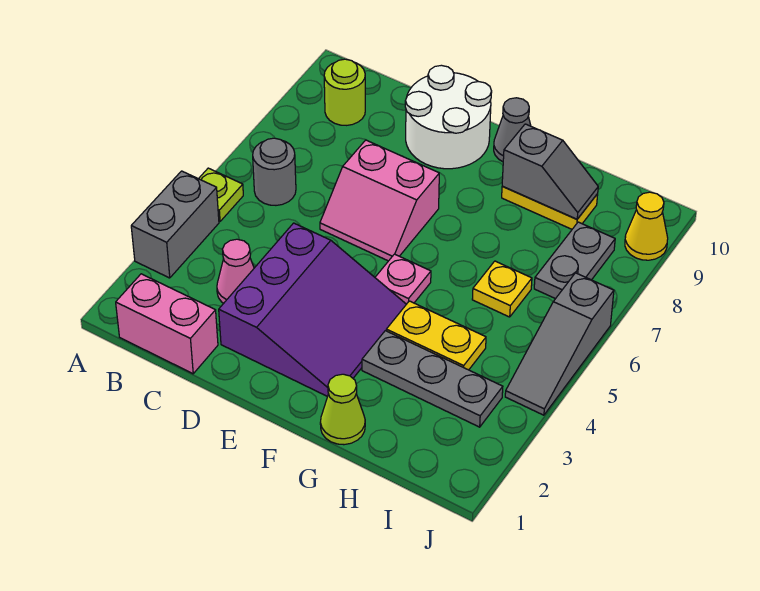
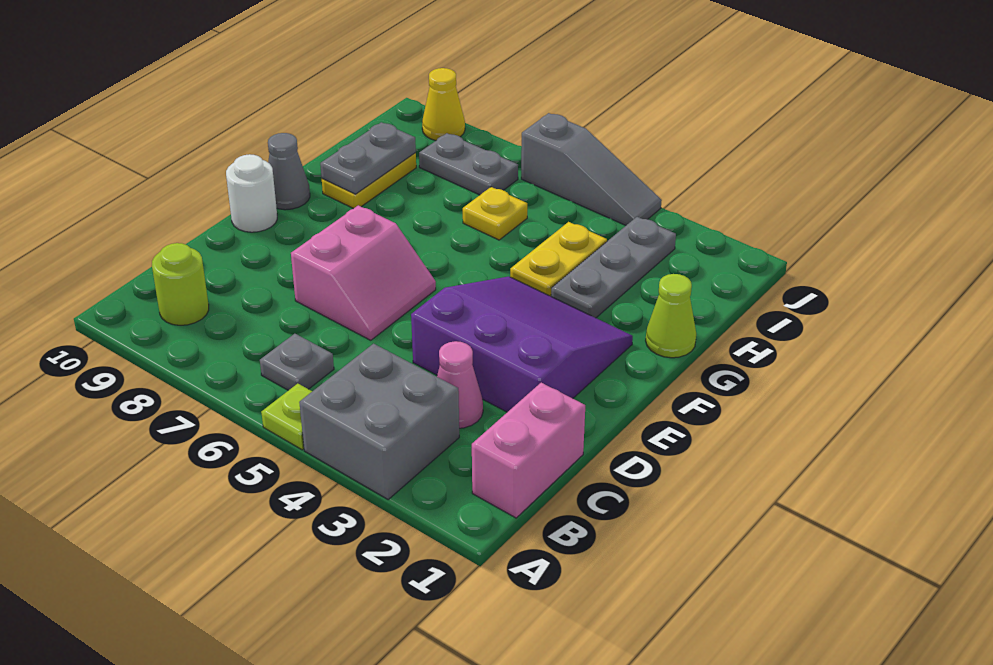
grey brick A3:A4 level 1 -> grey brick A3:B4 level 1
grey round brick B6 level 1 -> grey plate B6 level 1
white round brick D9:E10 level 1 -> white round brick E10 level 1
pink plate F5 level 1 -> none
grey slope G9:H9 level 2 top G -> grey plate G9:H9 level 2

